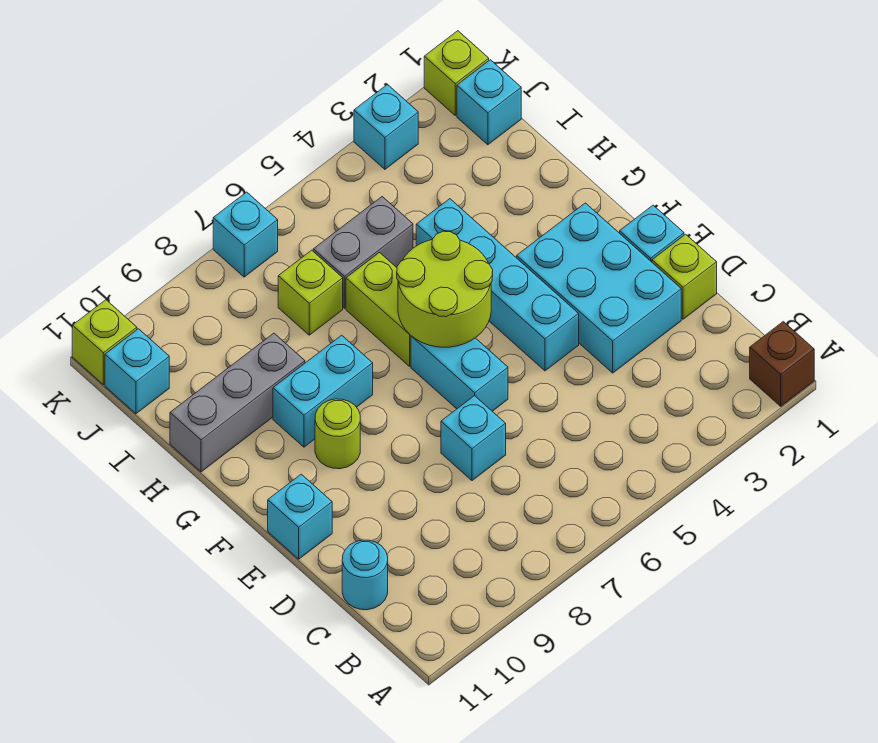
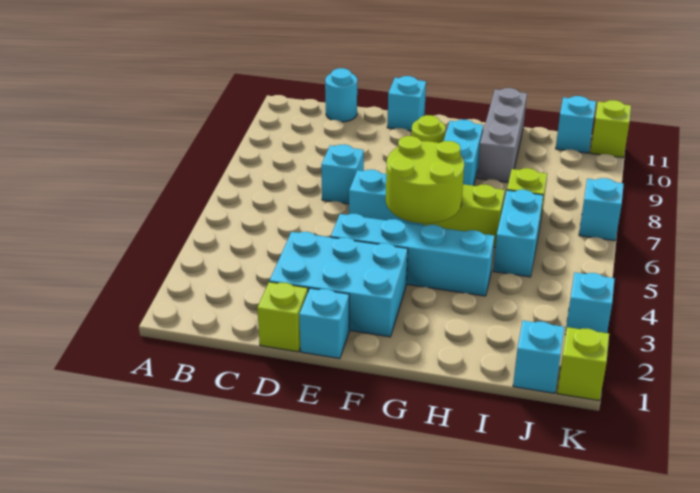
brown brick A1 level 1 -> none
grey brick I5:I6 level 1 -> cyan brick I5:I6 level 1

